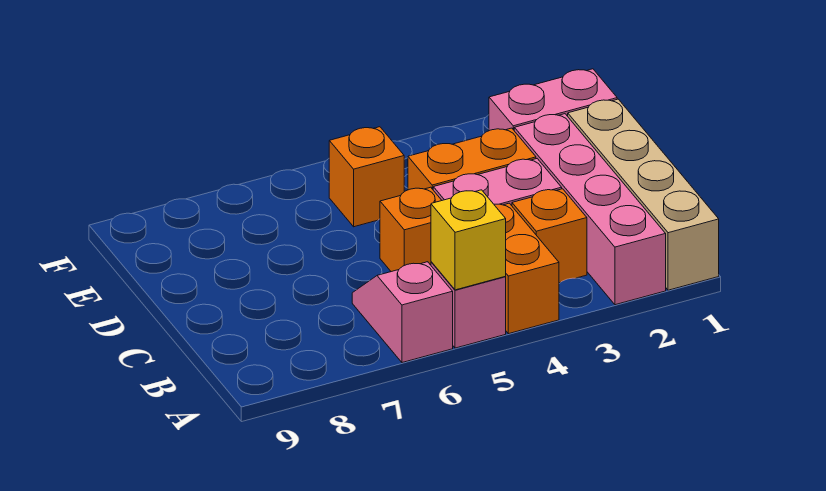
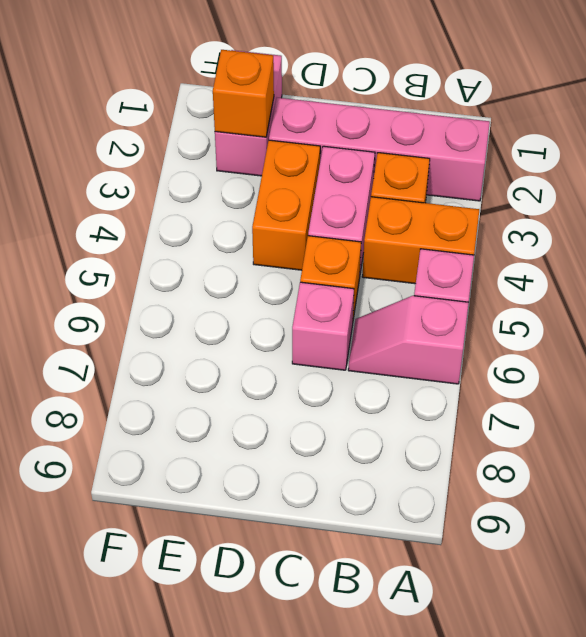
tan brick A1:D1 level 1 -> none
yellow brick A5 level 2 -> none
none -> pink brick C6 level 1
orange brick E5 level 1 -> orange brick E2 level 2

